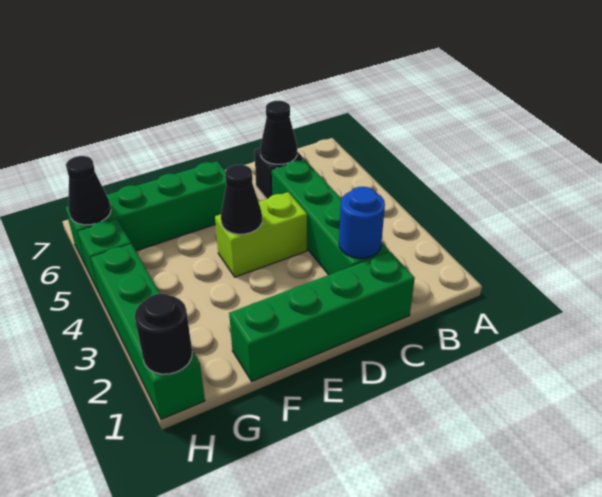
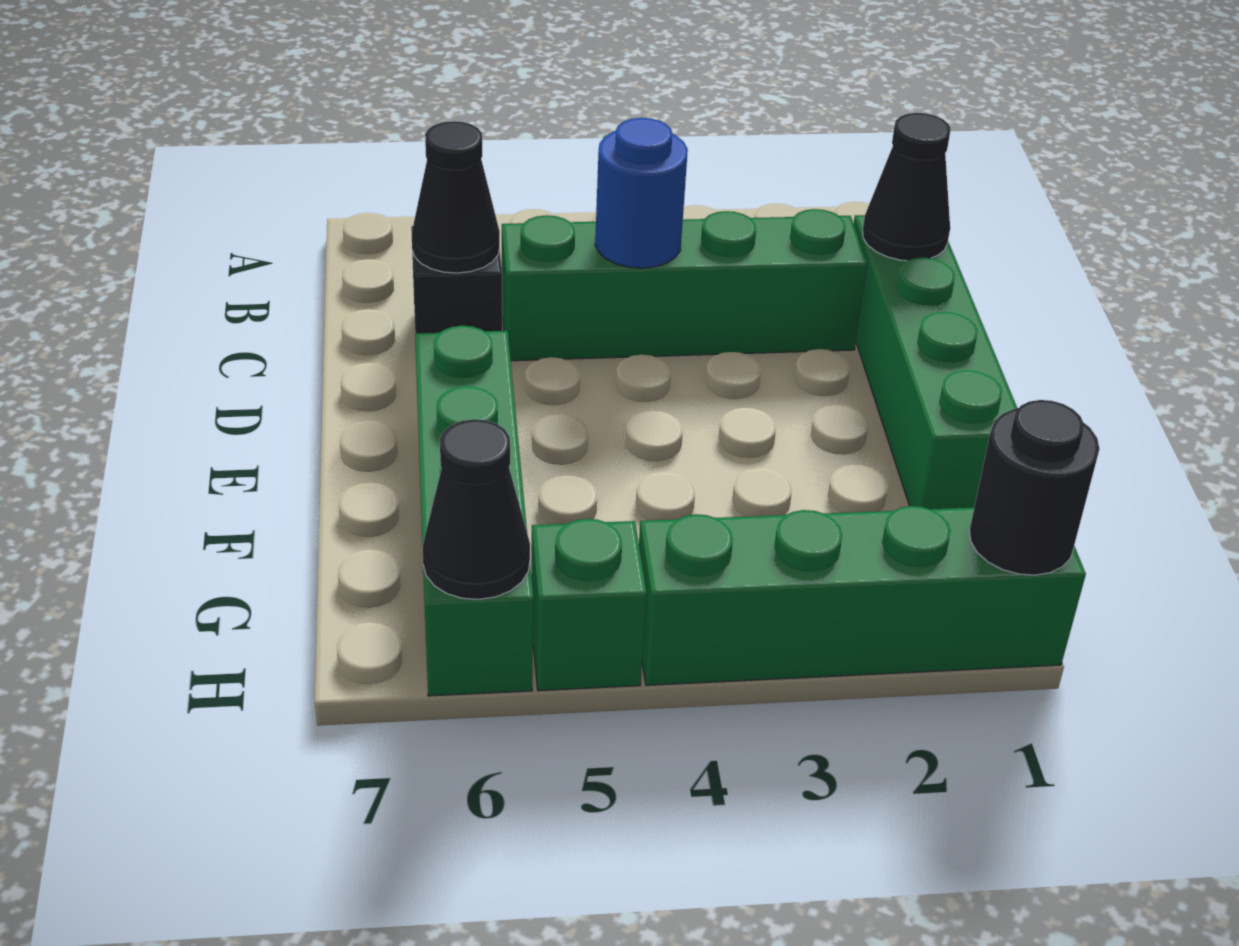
blue round brick C2 level 2 -> blue round brick C4 level 2
lime brick D4:E4 level 1 -> none
black cone E4 level 2 -> black cone C1 level 2

